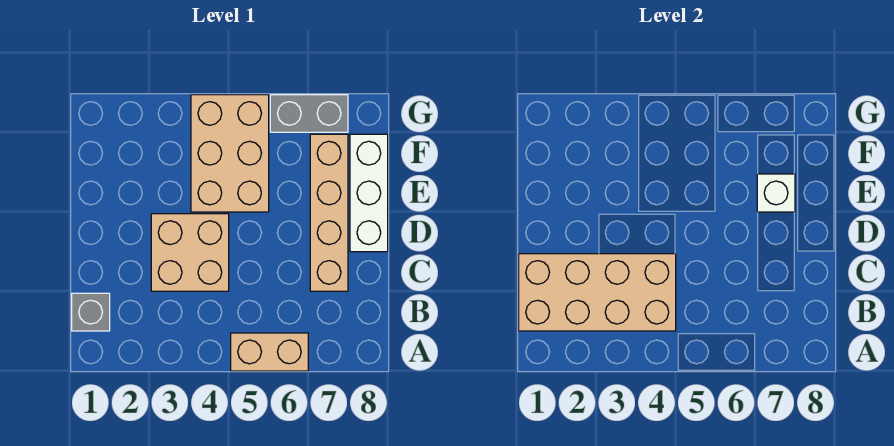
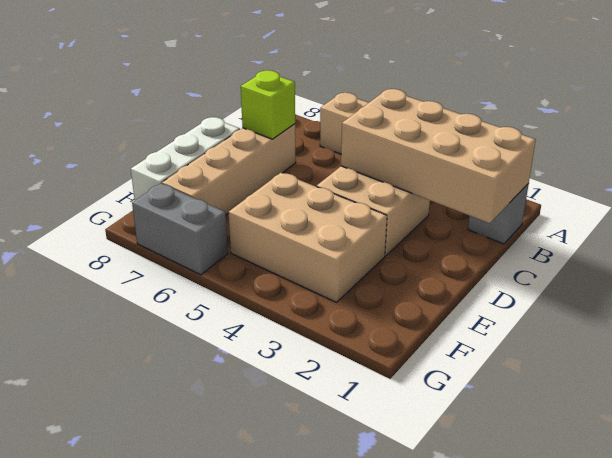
none -> lime brick C7 level 2
tan brick E4:G5 level 1 -> tan brick E3:F5 level 1
white brick E7 level 2 -> none

